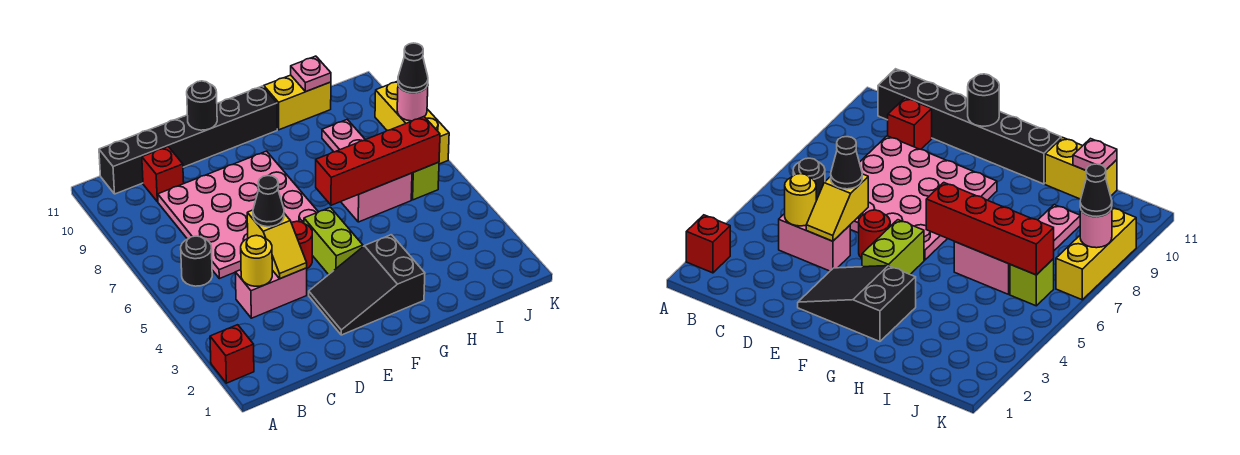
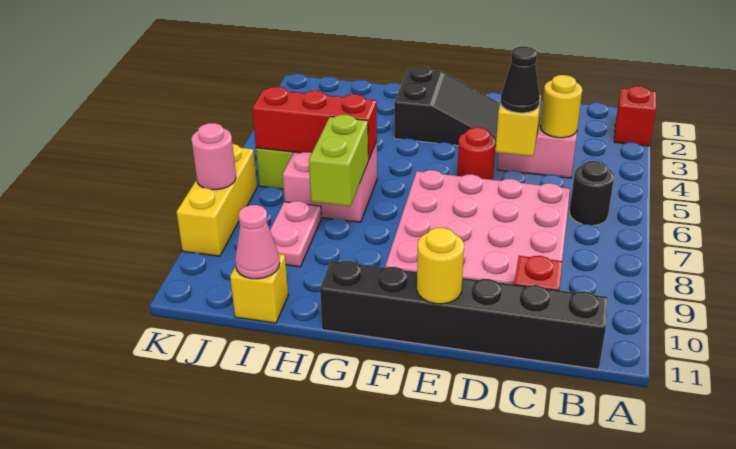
black round brick E11 level 2 -> yellow round brick E11 level 2
lime brick F4:F5 level 1 -> lime brick H7:H8 level 2
red brick G6:J6 level 2 -> red brick H6:J6 level 2
yellow brick H11:I11 level 1 -> yellow brick I11 level 1
pink plate I11 level 2 -> pink cone I11 level 2
black cone K8 level 3 -> none

